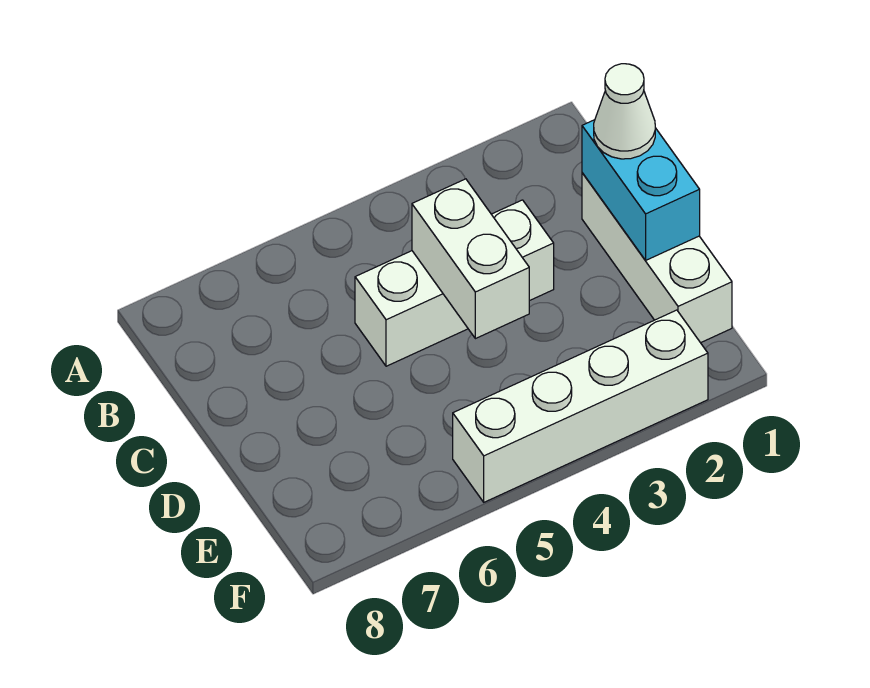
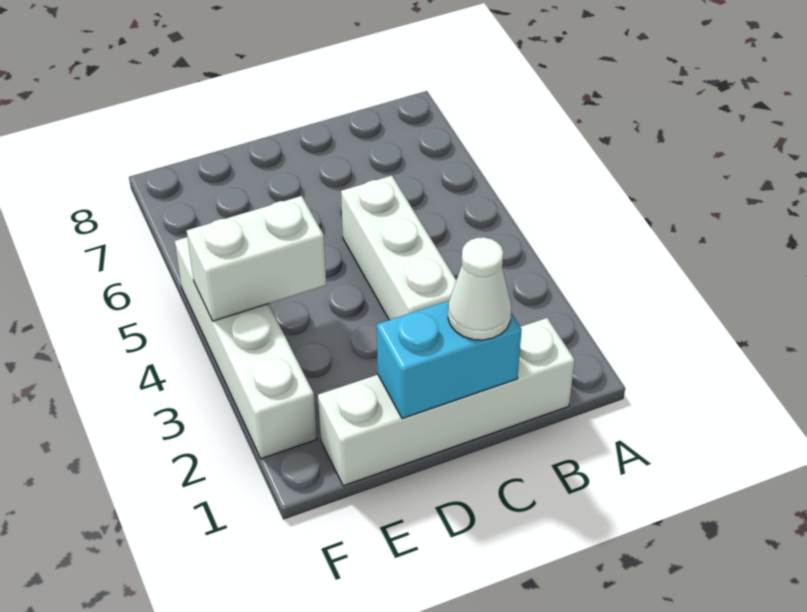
white brick C1:E1 level 1 -> white brick B1:E1 level 1
white brick C4:D4 level 2 -> white brick E4:F4 level 2

